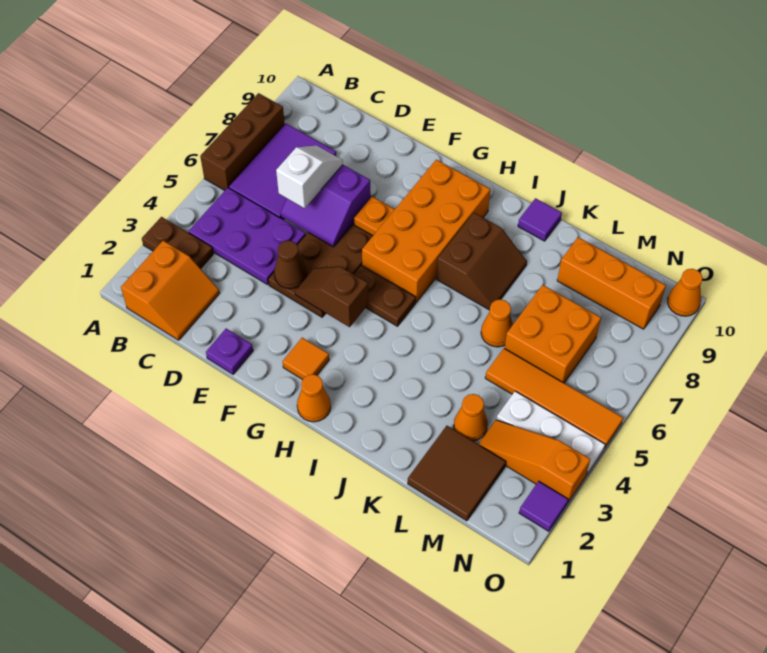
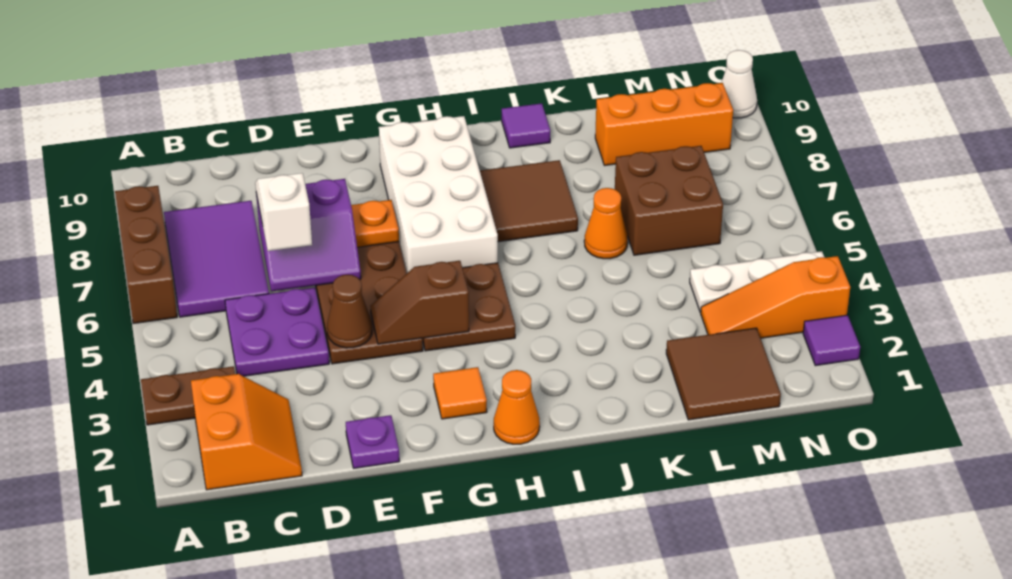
purple plate B4:D5 level 1 -> purple plate C4:D5 level 1
brown plate G5:H5 level 1 -> brown plate G4:H5 level 1
orange brick G6:H9 level 1 -> white brick G6:H9 level 1
brown slope I7:J8 level 1 top I -> brown tile I7:J8 level 1
orange cone L3 level 1 -> none
orange tile L5:O5 level 1 -> none
orange brick L6:M7 level 1 -> brown brick L6:M7 level 1
orange cone O10 level 1 -> white cone O10 level 1

